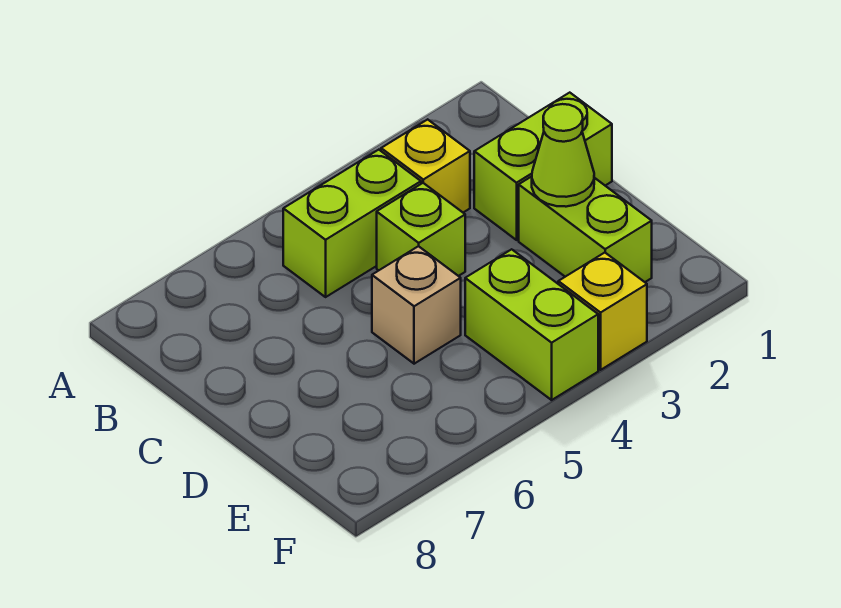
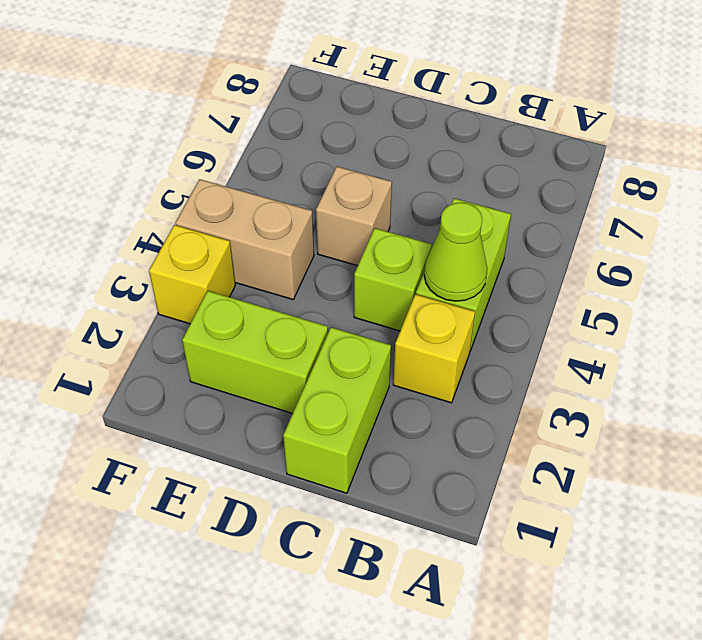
lime cone D2 level 2 -> lime cone B4 level 2
lime brick E4:F4 level 1 -> tan brick E4:F4 level 1

